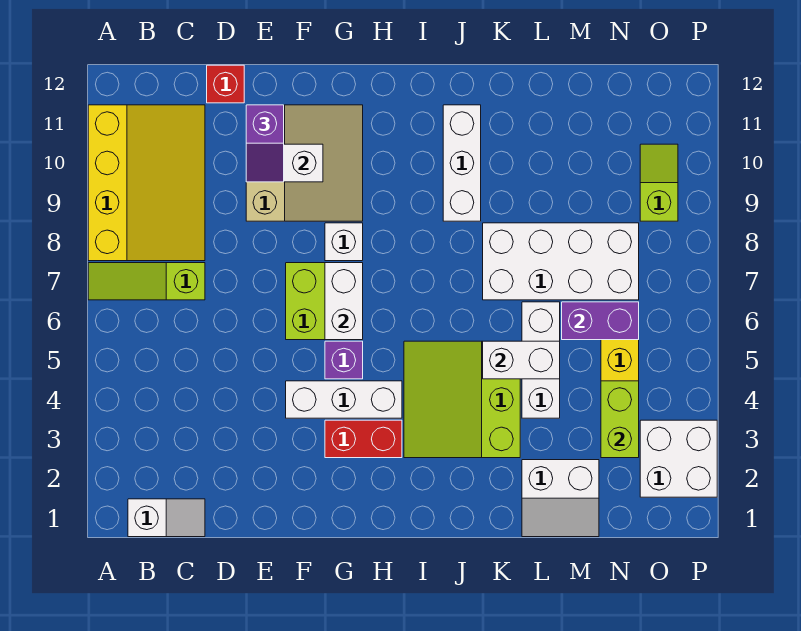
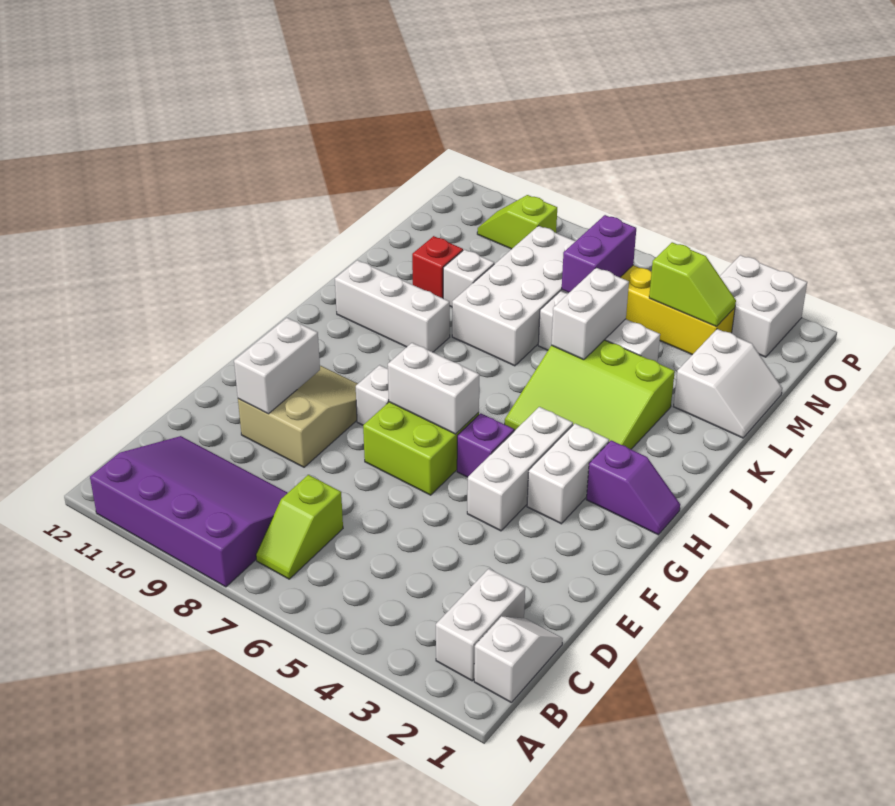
lime slope A7:C7 level 1 top C -> lime slope B7:C7 level 1 top C
yellow slope A8:C11 level 1 top A -> purple slope A8:C11 level 1 top A
none -> white brick B2:C2 level 1
red brick D12 level 1 -> red brick L10 level 1
tan slope E9:G11 level 1 top E -> tan slope E9:G10 level 1 top E
purple slope E10:E11 level 3 top 11 -> purple slope H1:H2 level 1 top 2
red brick G3:H3 level 1 -> white brick G3:H3 level 1
none -> white brick L9 level 1
lime brick N3:N4 level 2 -> lime slope N3:N4 level 2 top 4

